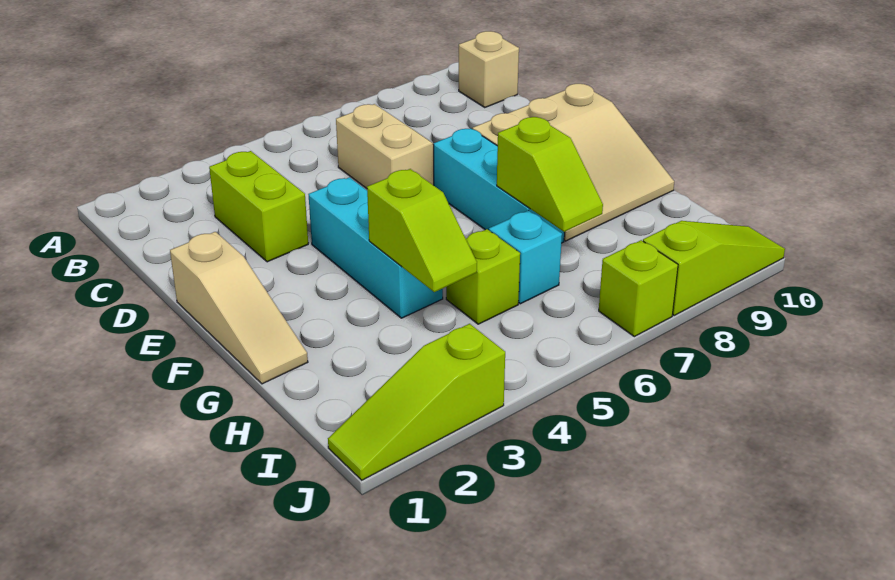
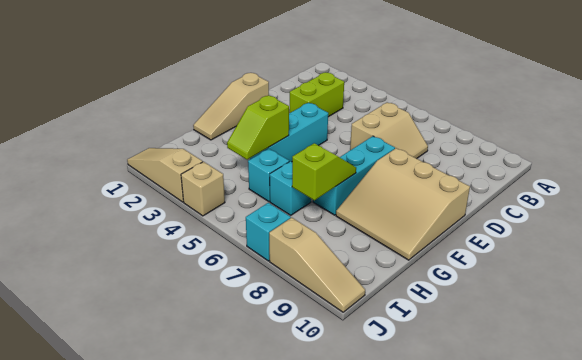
tan brick B10 level 1 -> tan brick J4 level 1
lime slope G7:H7 level 2 top G -> lime slope G7:H7 level 2 top H
lime brick H5 level 1 -> cyan brick H5 level 1
lime slope J1:J3 level 1 top 3 -> tan slope J1:J3 level 1 top 3
lime brick J7 level 1 -> cyan brick J7 level 1
lime slope J8:J10 level 1 top 8 -> tan slope J8:J10 level 1 top 8

